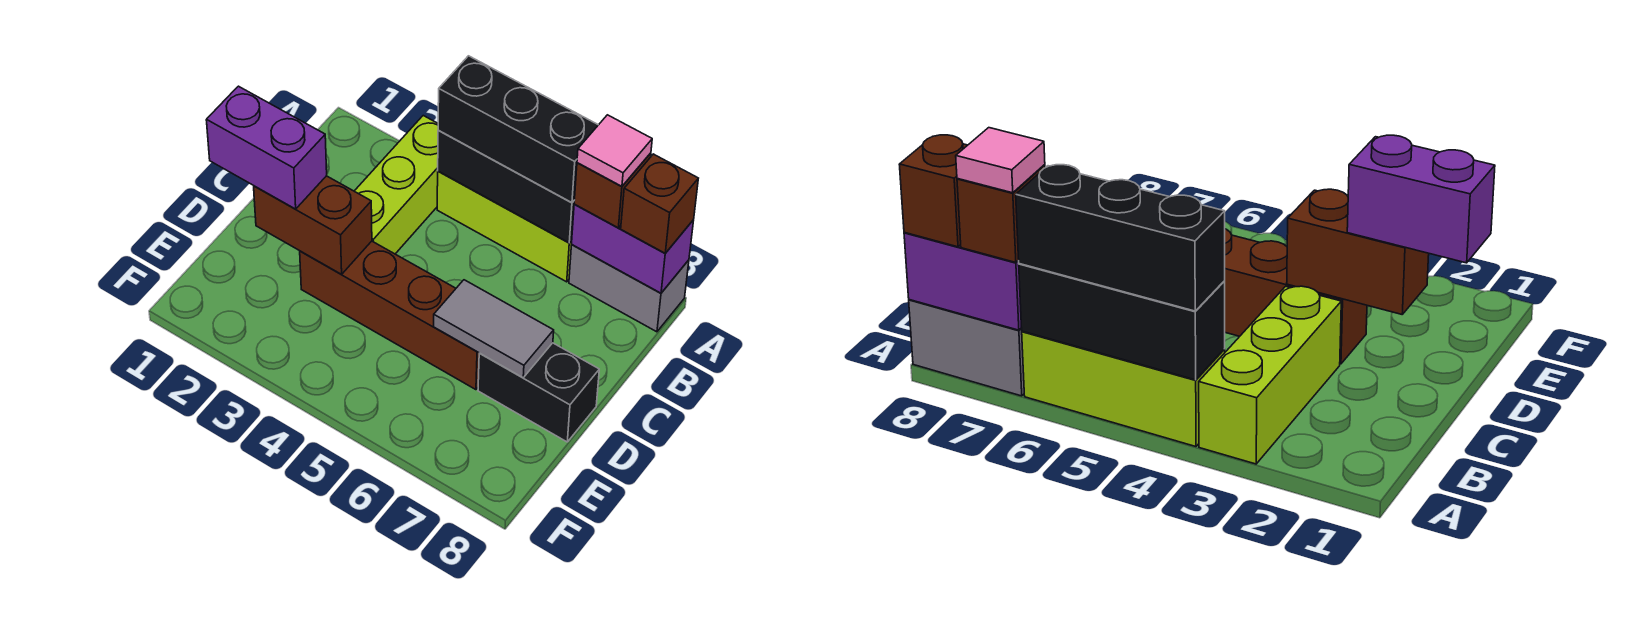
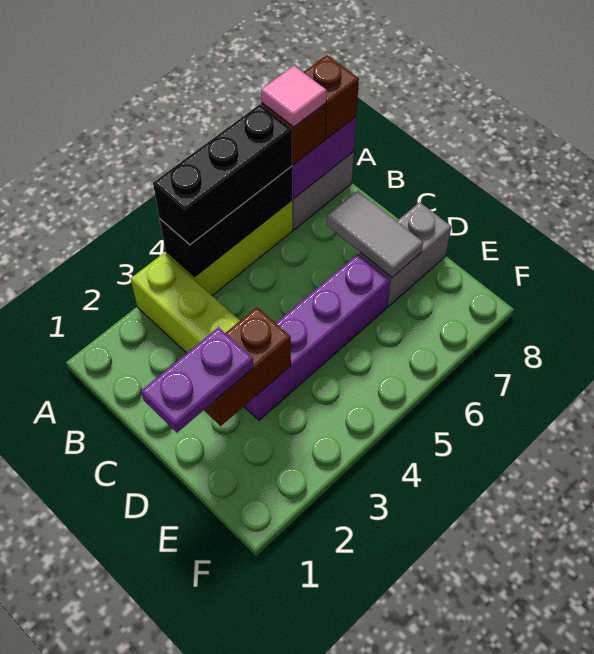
purple brick D1:D2 level 3 -> purple plate D1:D2 level 3
brown brick D3:D6 level 1 -> purple brick D3:D6 level 1
grey tile D6:D7 level 2 -> grey tile C7:D7 level 2
black brick D7:D8 level 1 -> grey brick D7:D8 level 1

